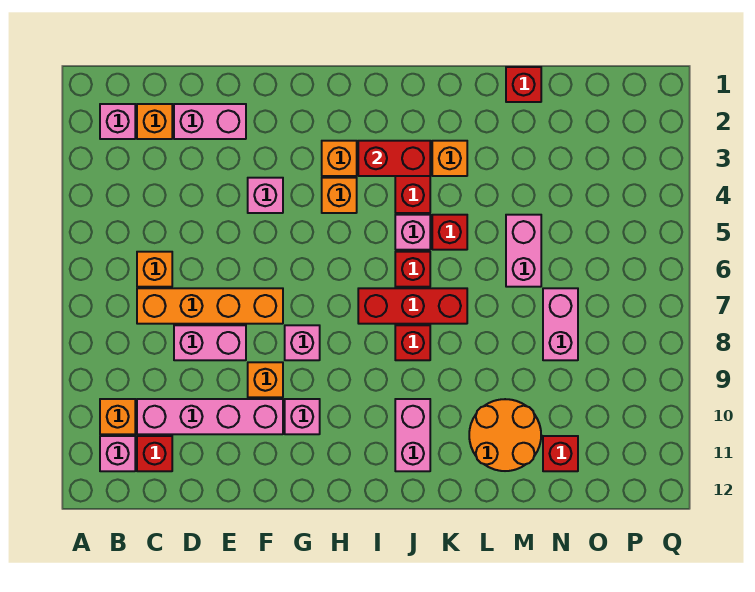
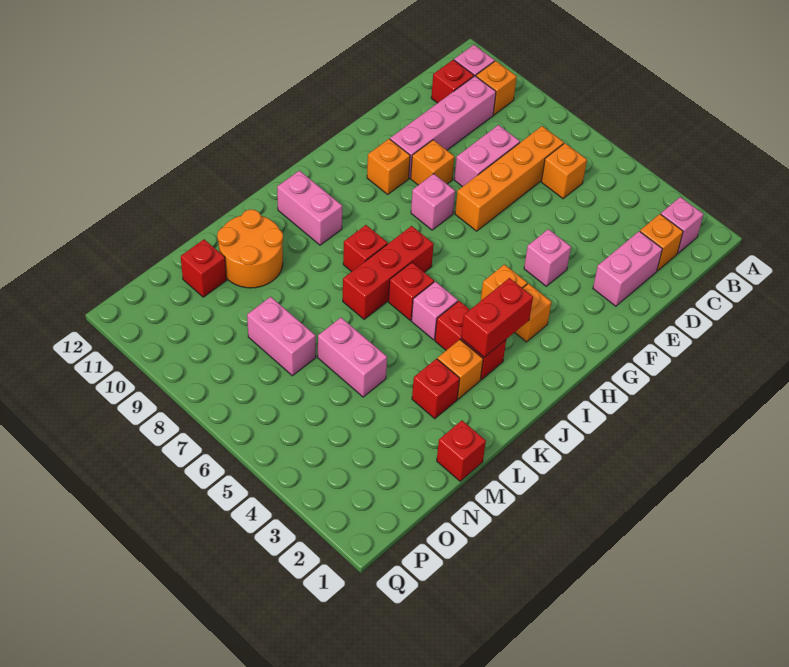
pink brick G10 level 1 -> orange brick G10 level 1
red brick K5 level 1 -> red brick L3 level 1

